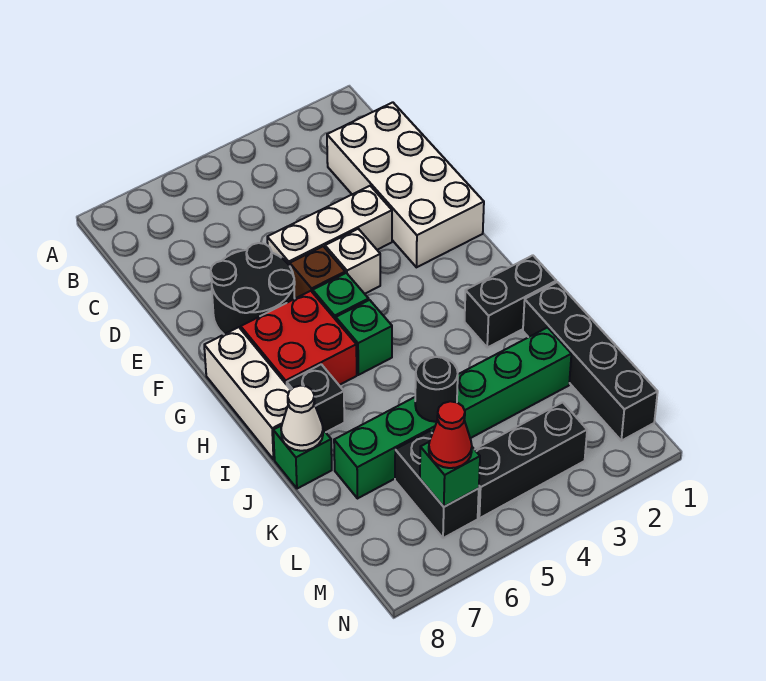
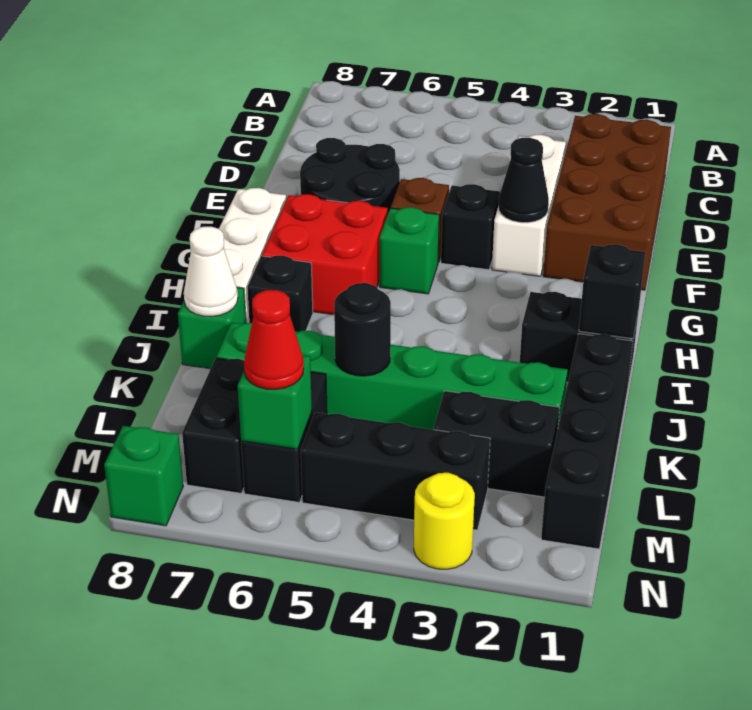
white brick C1:F2 level 1 -> brown brick C1:F2 level 1
white brick E3:E5 level 1 -> white brick D3:F3 level 1
none -> black cone F3 level 2
white brick F4 level 1 -> black brick F4 level 1
green brick H5 level 1 -> green brick N8 level 1
none -> black brick I1 level 2
none -> black brick L2:L3 level 1
none -> black brick L7:M7 level 1
none -> yellow round brick N3 level 1

